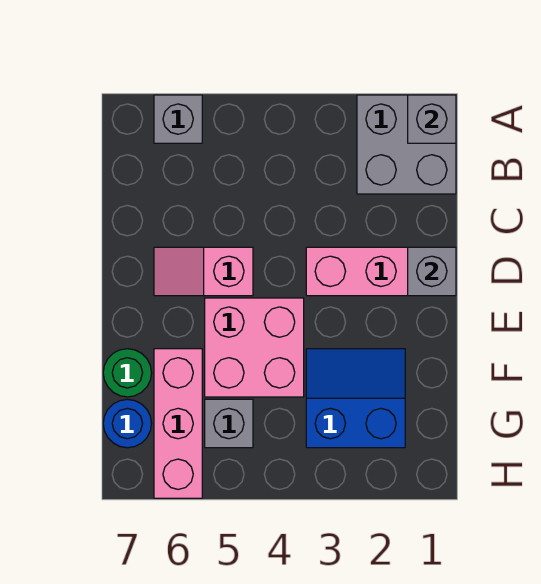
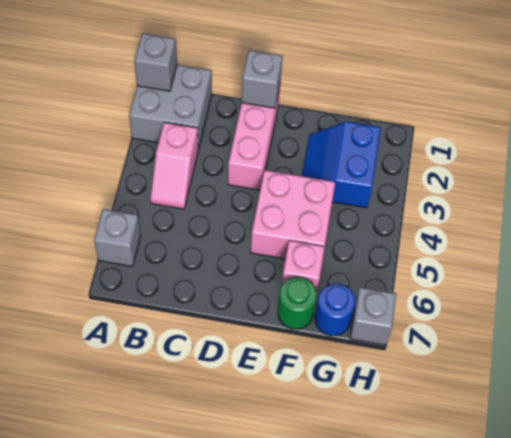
pink slope D5:D6 level 1 top 5 -> pink slope B3:B4 level 1 top 3
pink brick F6:H6 level 1 -> pink brick F6 level 1
grey brick G5 level 1 -> grey brick H7 level 1

